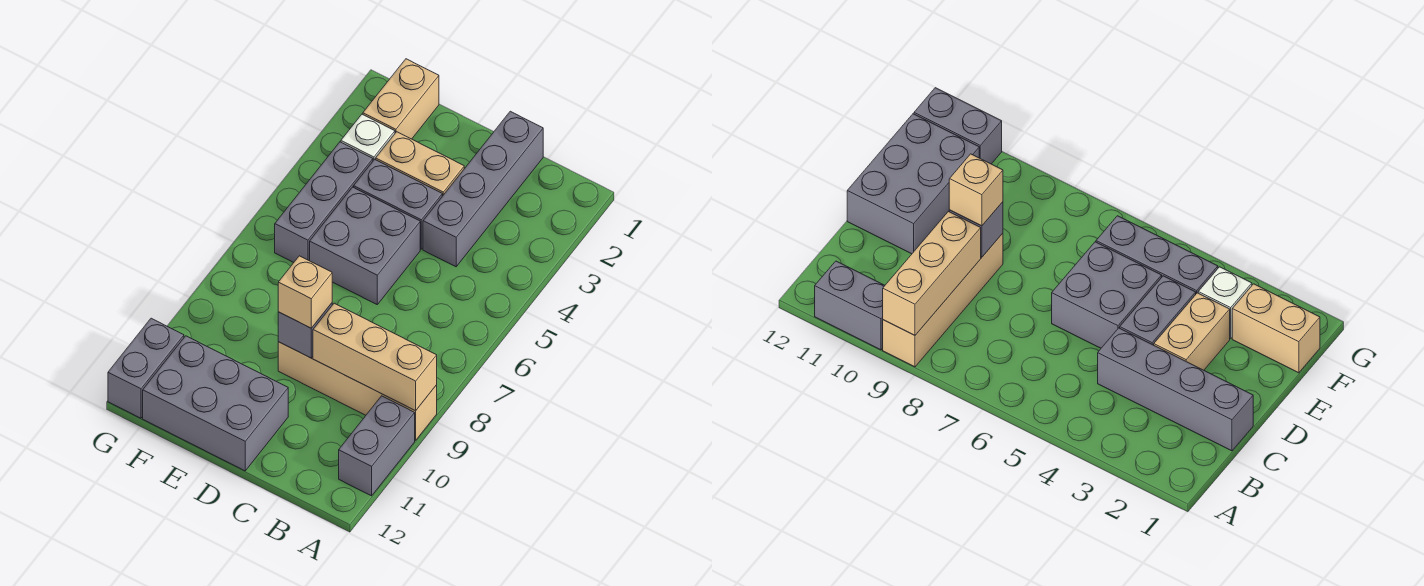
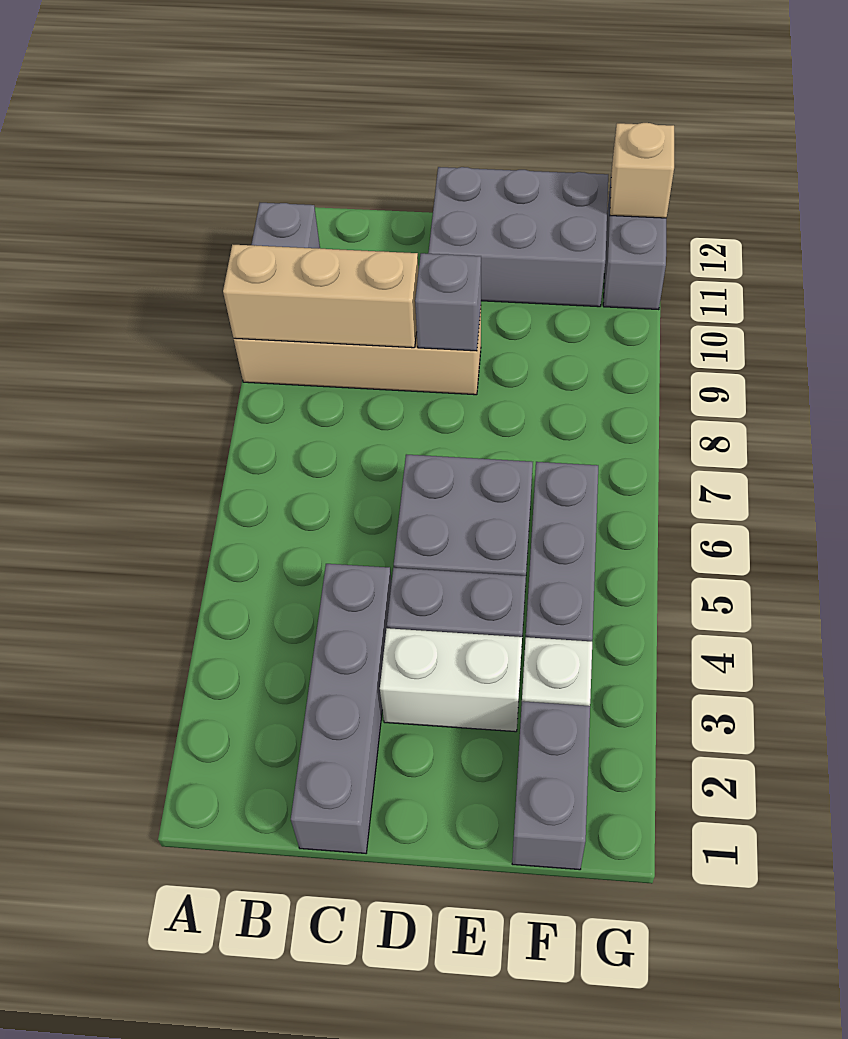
tan brick D3:E3 level 1 -> white brick D3:E3 level 1
tan brick D9 level 3 -> tan brick G12 level 2
tan brick F1:F2 level 1 -> grey brick F1:F2 level 1

